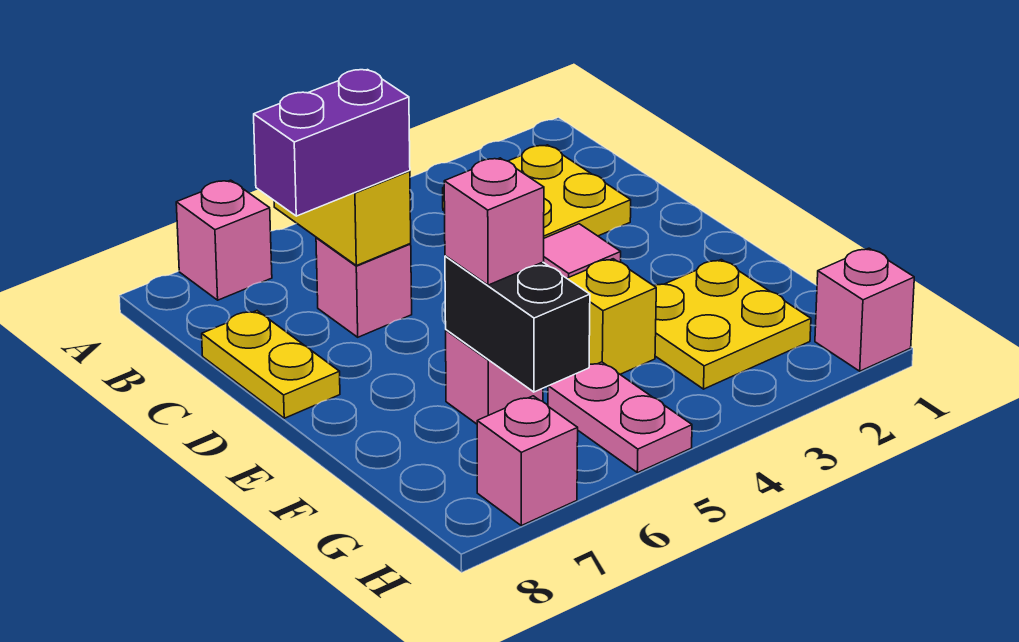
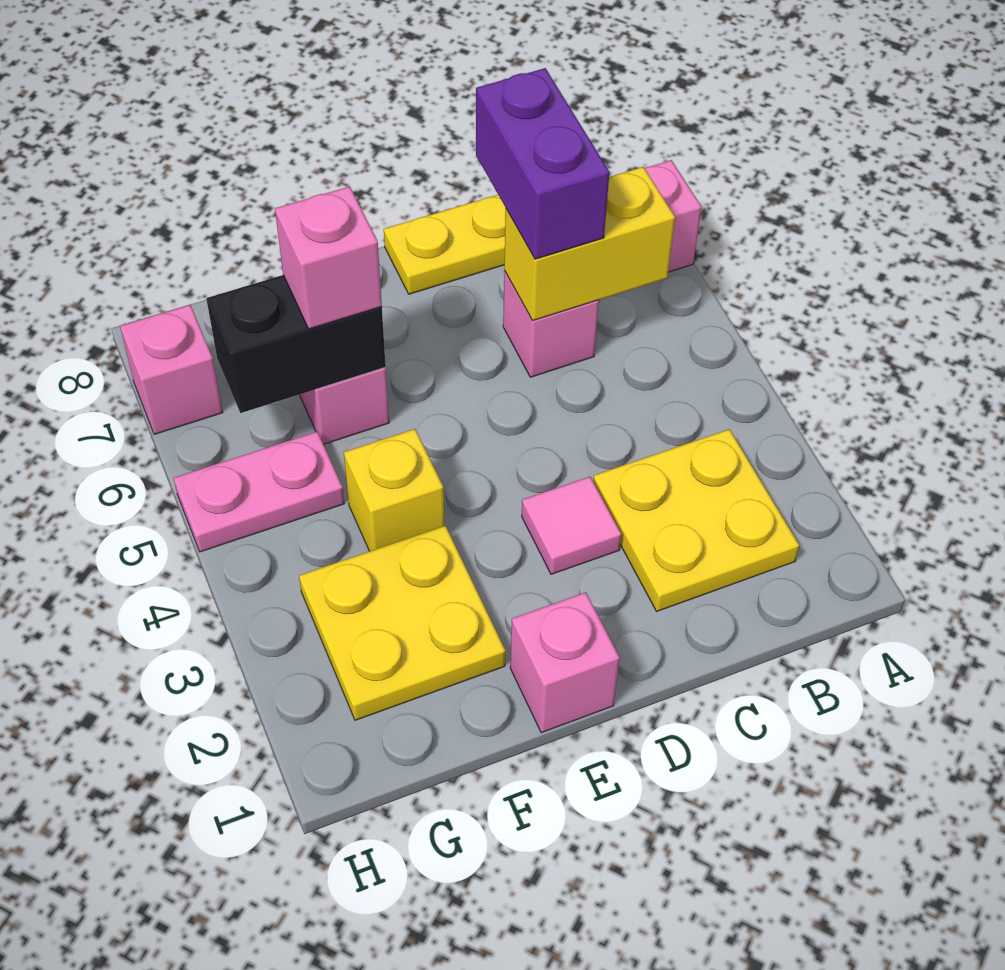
pink brick H1 level 1 -> pink brick E1 level 1

